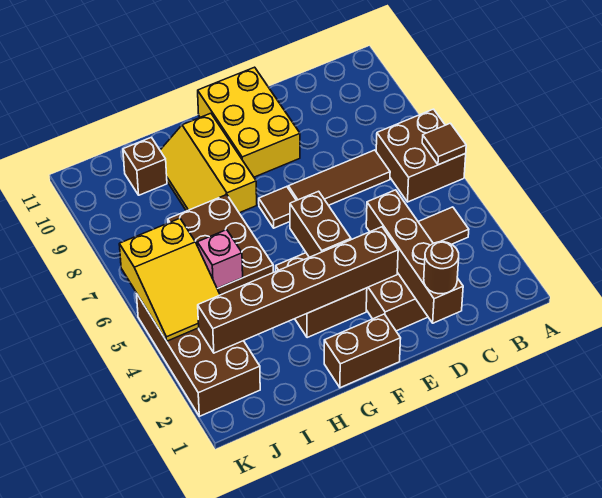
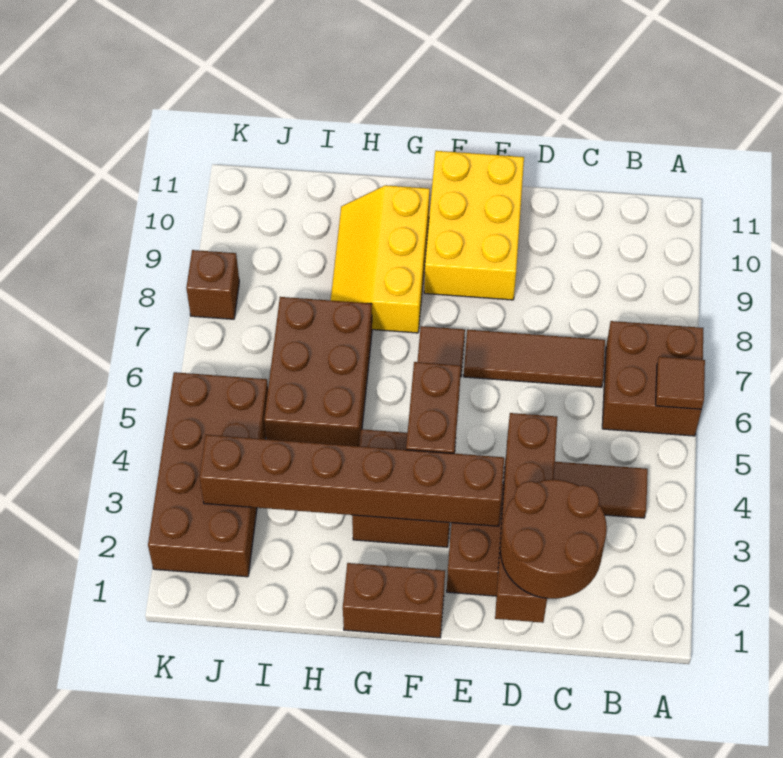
brown round brick D1 level 3 -> brown round brick C1:D2 level 3
pink brick I5 level 2 -> none
brown brick I10 level 1 -> brown brick K8 level 1
yellow slope J4:K6 level 2 top 6 -> none

